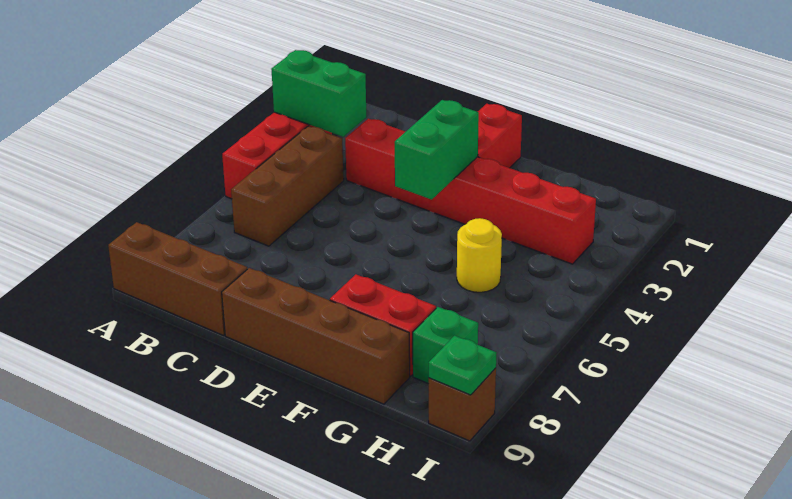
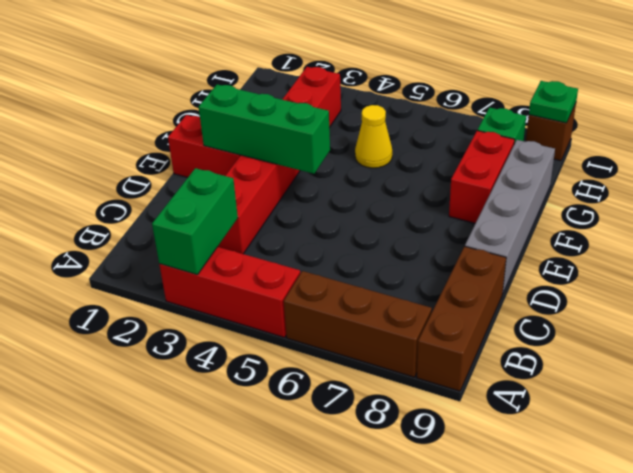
brown brick B4:B6 level 1 -> brown brick A6:A8 level 1
brown brick D9:G9 level 1 -> grey brick D9:G9 level 1
green brick E3:E4 level 2 -> green brick E2:E4 level 2
yellow round brick G5 level 1 -> yellow cone G5 level 1

